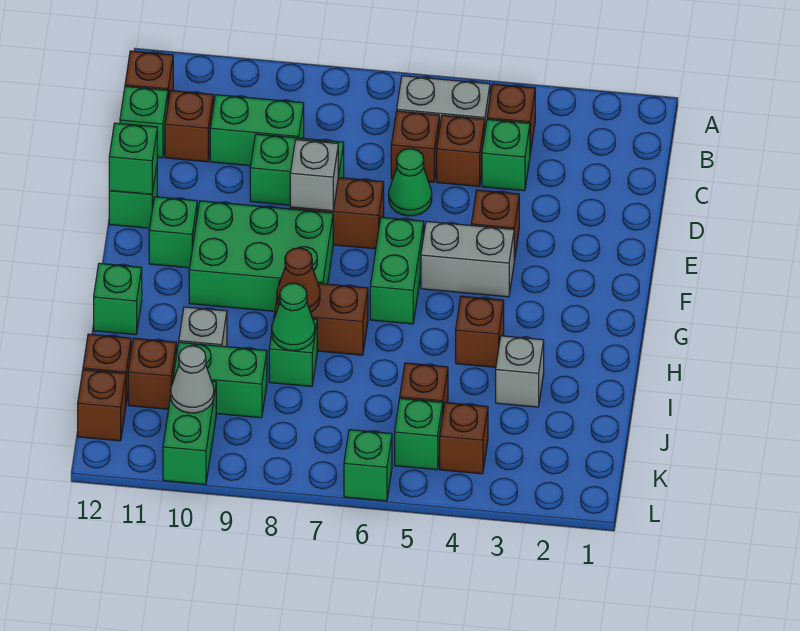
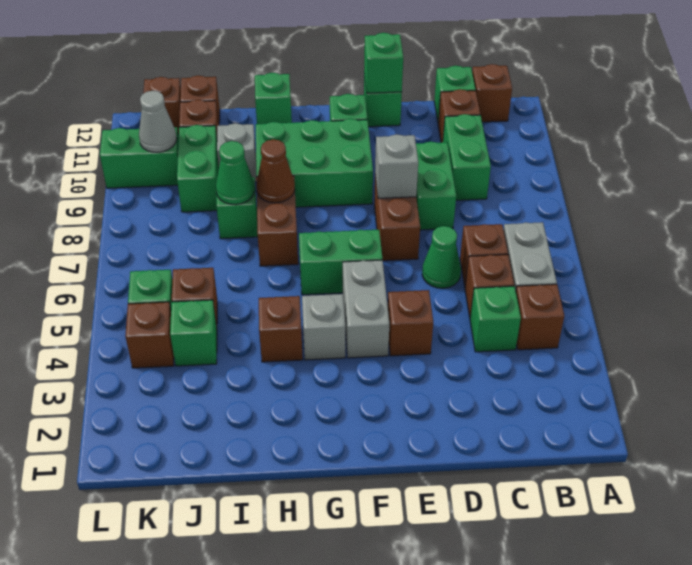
green brick F8:G10 level 1 -> green brick F9:H10 level 1
grey brick I3 level 1 -> grey brick G4 level 1
green brick L6 level 1 -> green brick J4 level 1

